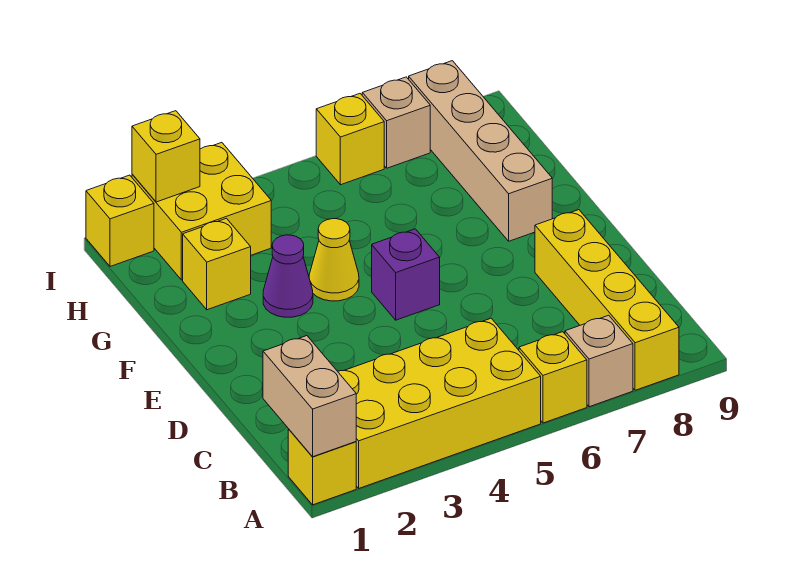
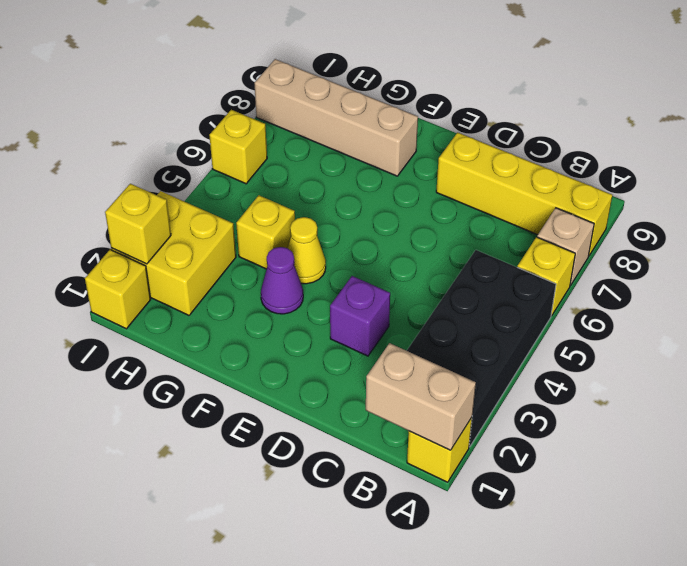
yellow brick A2:B5 level 1 -> black brick A2:B5 level 1
purple brick E5 level 1 -> purple brick D3 level 1
yellow brick G2 level 1 -> yellow brick G4 level 1
tan brick I7 level 1 -> none

